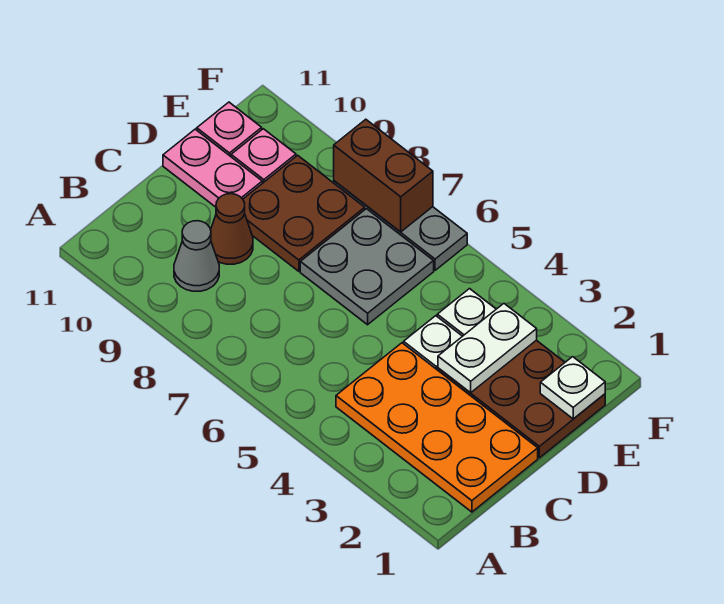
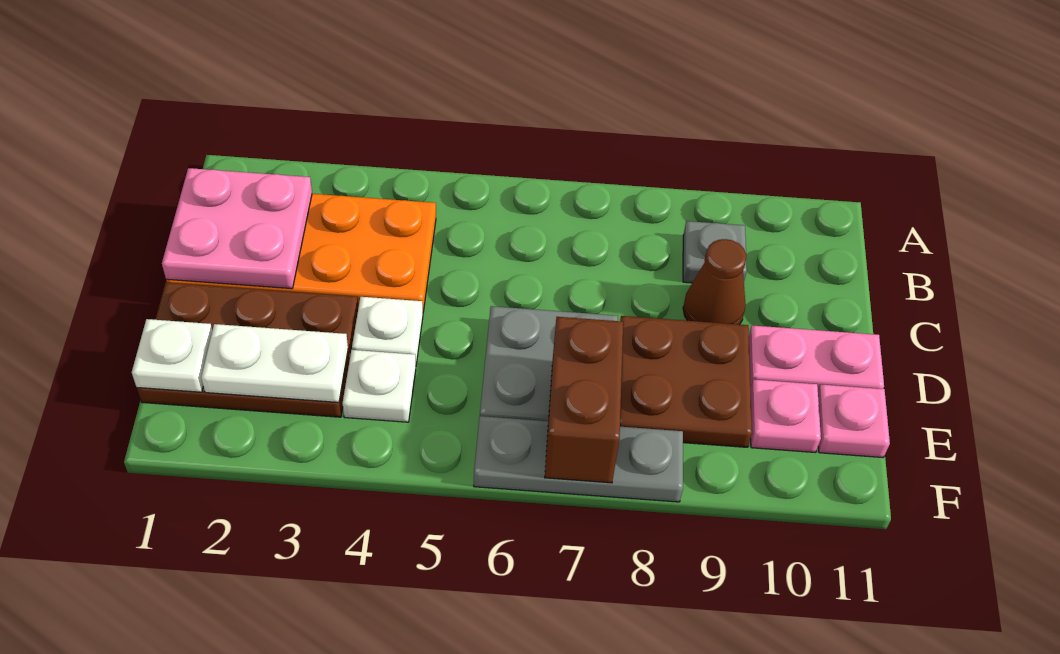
none -> pink plate B1:C2 level 2
grey cone B9 level 1 -> grey plate B9 level 1
white plate D3:E3 level 2 -> white plate E2:E3 level 2
brown brick F7:F8 level 2 -> brown brick E7:F7 level 2

